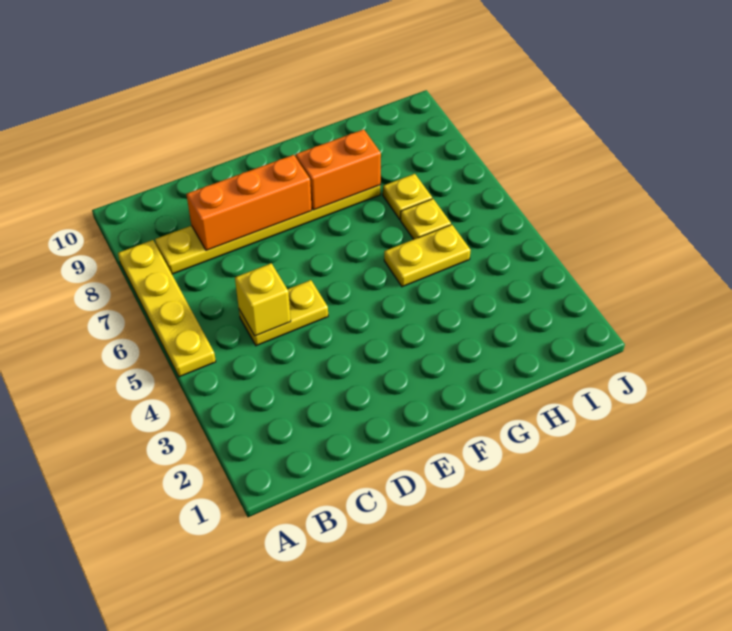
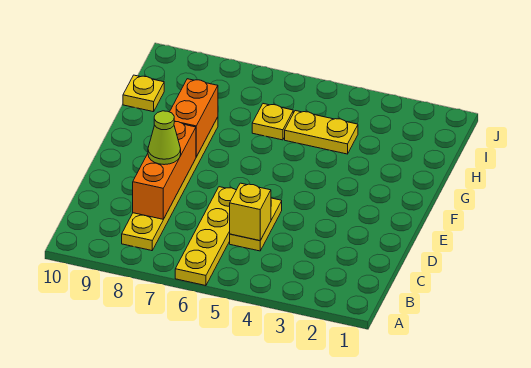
yellow plate A5:A8 level 1 -> yellow plate A6:D6 level 1
none -> lime cone D8 level 3
yellow plate G5:H5 level 1 -> yellow plate H4:H5 level 1
yellow plate H7 level 1 -> yellow plate H10 level 1

